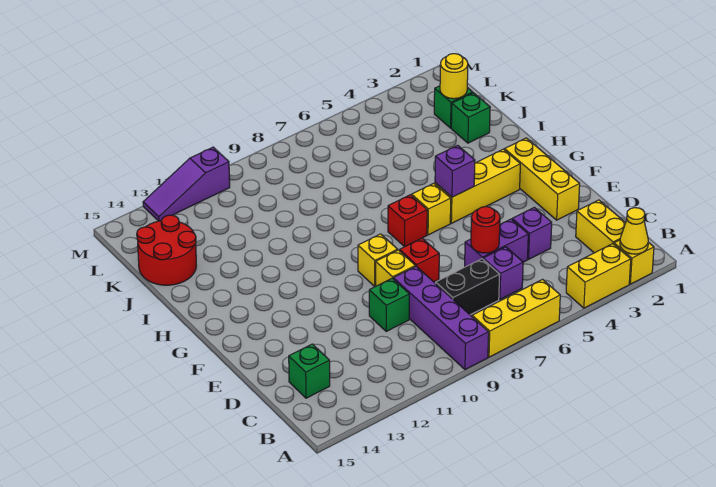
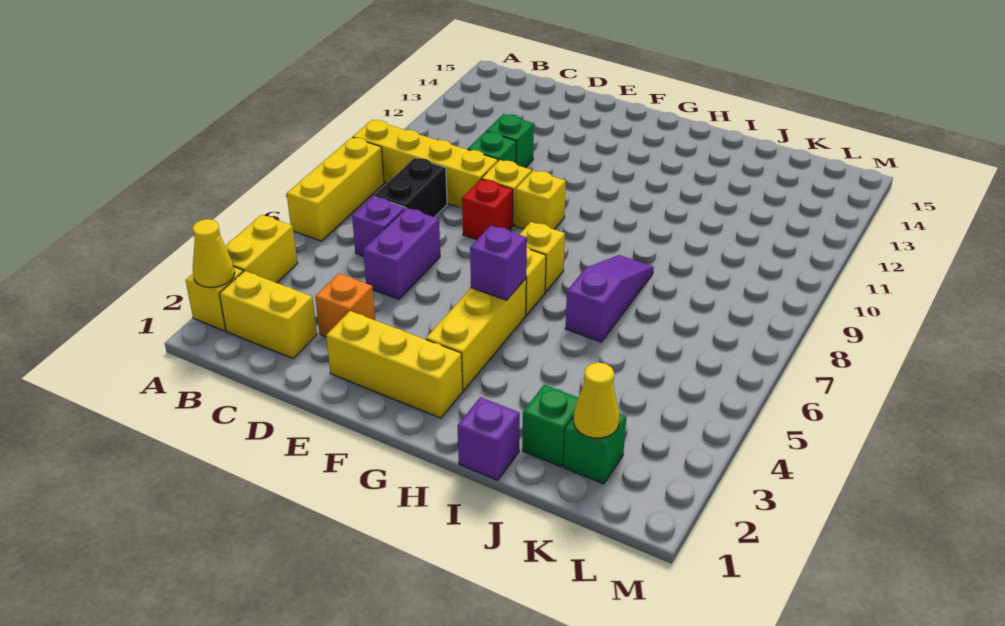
purple brick A9:D9 level 1 -> yellow brick A9:D9 level 1
green brick C14 level 1 -> green brick D11 level 1
none -> orange brick D3 level 1
purple brick D4 level 1 -> purple brick I1 level 1
red round brick D6 level 2 -> none
red brick G7 level 1 -> yellow brick G7 level 1
red round brick J14:K15 level 1 -> none
yellow round brick K2 level 2 -> yellow cone K2 level 2
purple slope M11:M13 level 1 top 11 -> purple slope I6:I8 level 1 top 6

